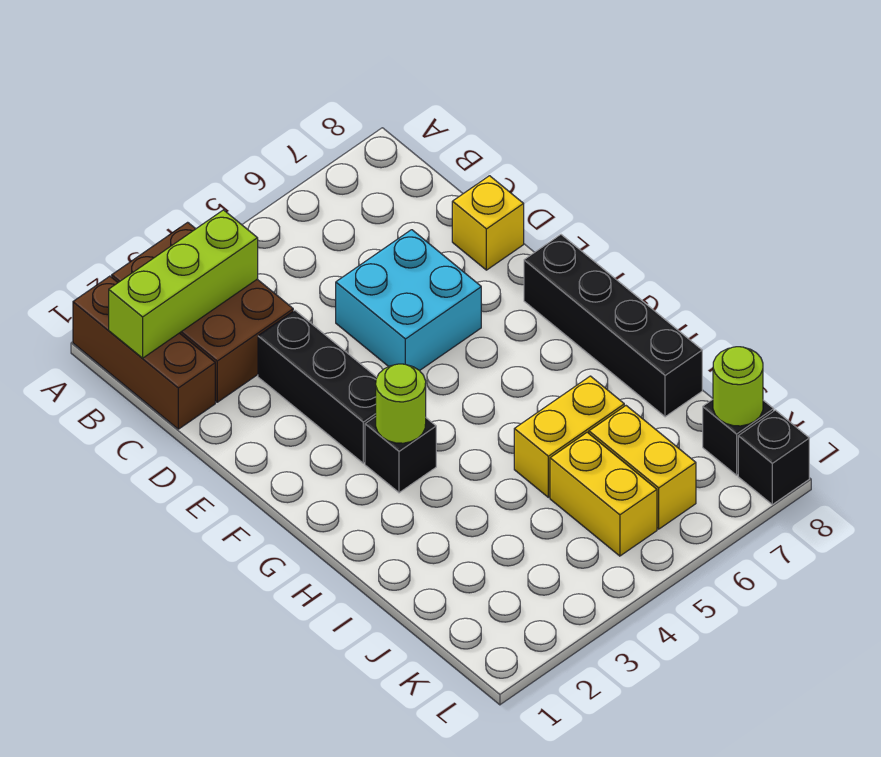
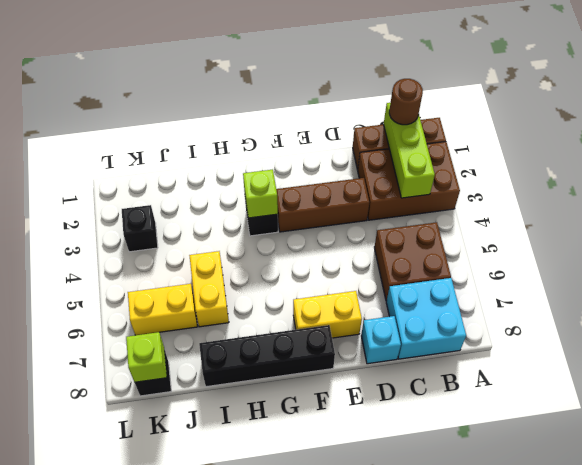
none -> brown round brick B1 level 3
none -> brown brick B5:C6 level 1
black brick D3:F3 level 1 -> brown brick D3:F3 level 1
cyan brick D5:E6 level 1 -> cyan brick B7:C8 level 1
yellow brick D8 level 1 -> cyan brick D8 level 1
lime round brick G3 level 2 -> lime brick G3 level 2
yellow brick J5:K5 level 1 -> yellow brick E7:F7 level 1
lime round brick K8 level 2 -> lime brick K8 level 2
black brick L8 level 1 -> black brick K3 level 1

